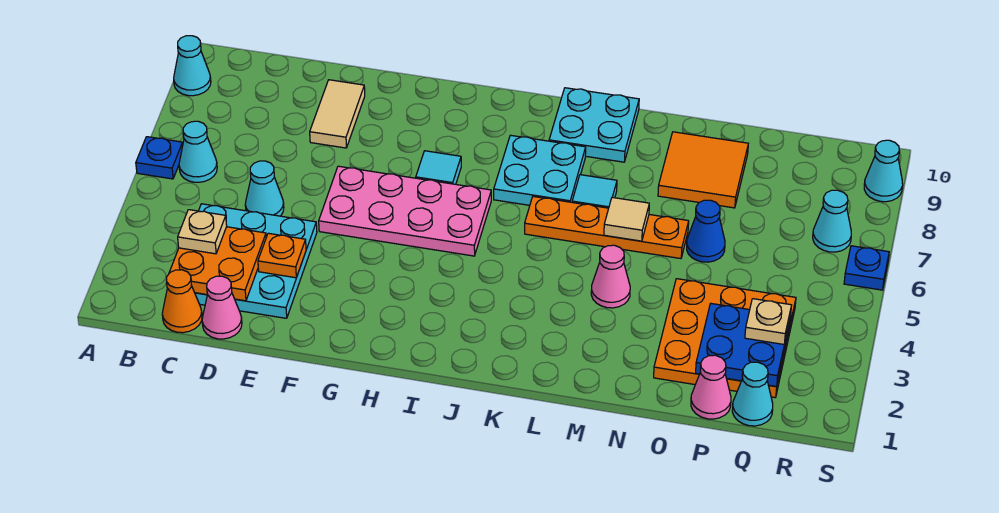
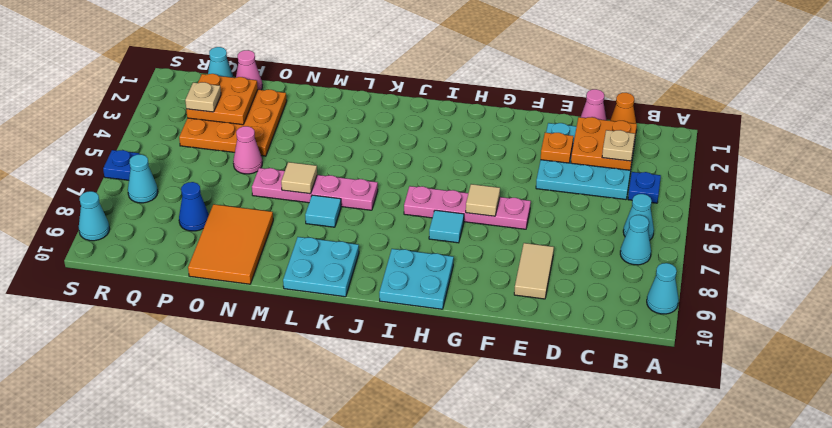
blue plate A6 level 1 -> blue plate B4 level 1
cyan cone D5 level 1 -> cyan cone B7 level 1
pink plate F5:I6 level 1 -> pink plate F6:I6 level 1
none -> tan tile G6 level 2
cyan plate J7:K8 level 1 -> cyan plate H9:I10 level 1
orange plate K6:N6 level 1 -> pink plate K6:N6 level 1
pink cone M4 level 1 -> pink cone O5 level 1
orange tile N8:O9 level 1 -> orange tile N8:O10 level 1
blue cone O6 level 1 -> blue cone P8 level 1
blue plate P2:Q3 level 2 -> orange plate P2:Q3 level 2

